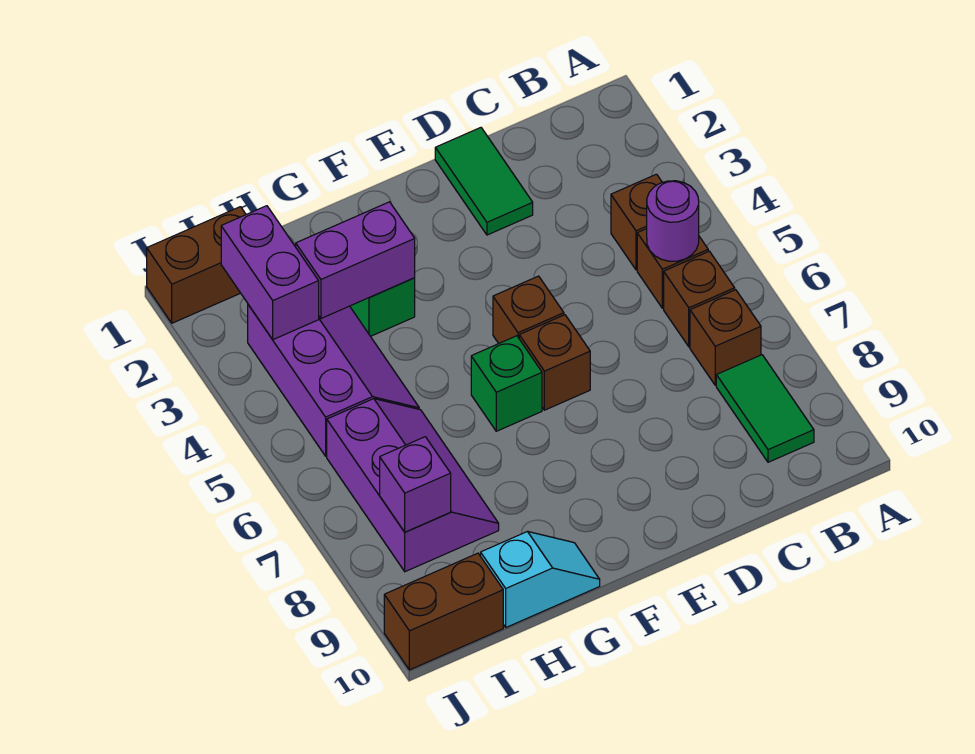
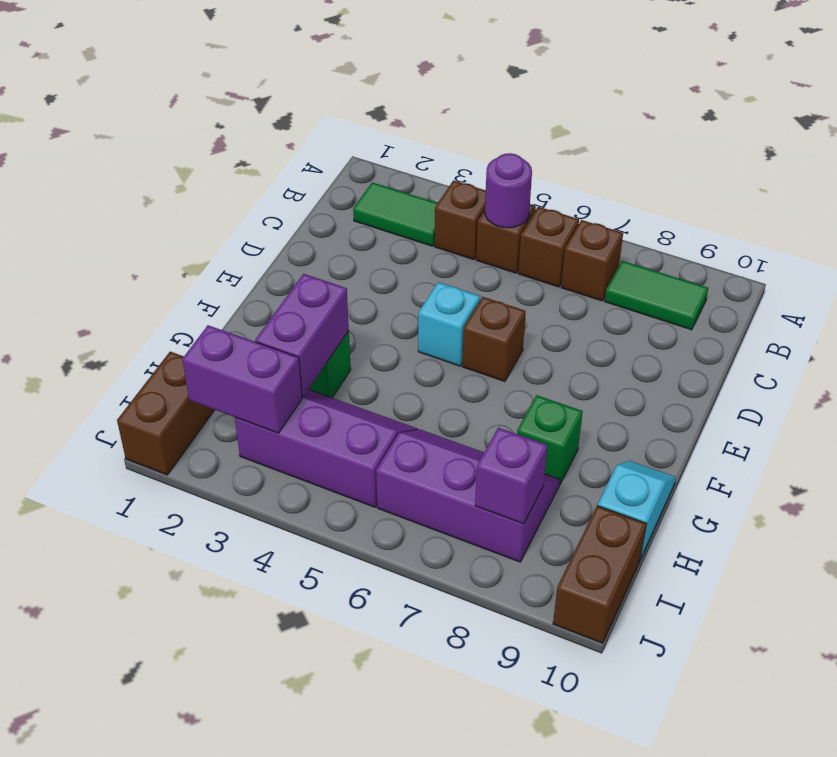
green tile D1:D2 level 1 -> green tile B2:B3 level 1
brown brick E5 level 1 -> cyan brick E5 level 1
green brick F6 level 1 -> green brick G8 level 1

